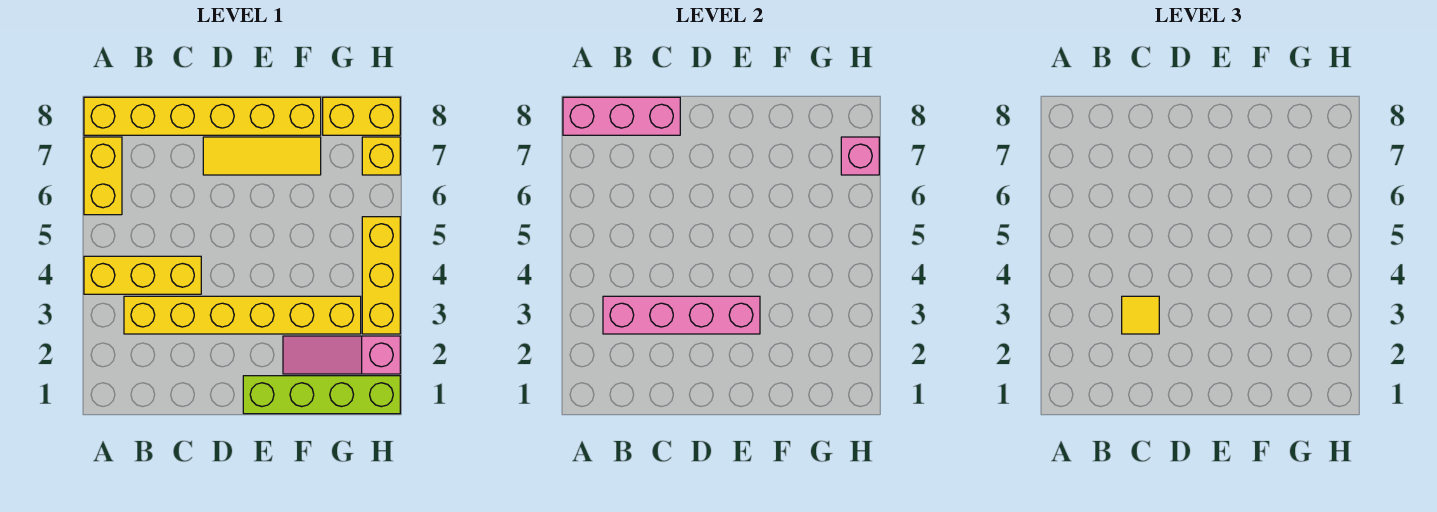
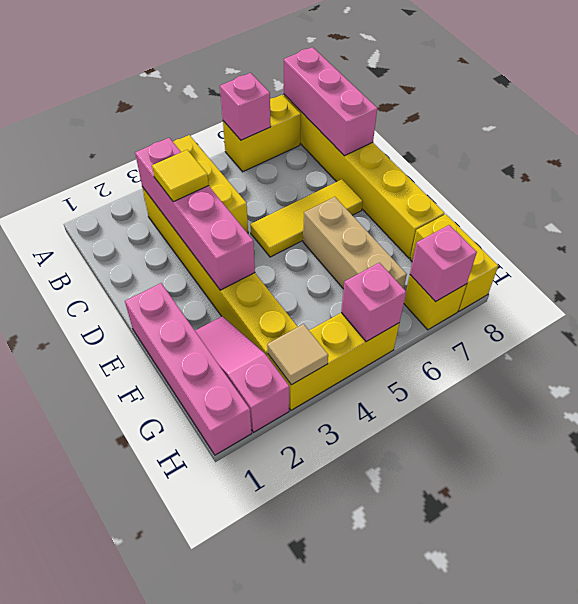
none -> pink brick A6 level 2
yellow tile D7:F7 level 1 -> yellow tile D5:D7 level 1
lime brick E1:H1 level 1 -> pink brick E1:H1 level 1
none -> tan brick E6:G6 level 1
none -> tan tile H3 level 2
none -> pink brick H5 level 2

